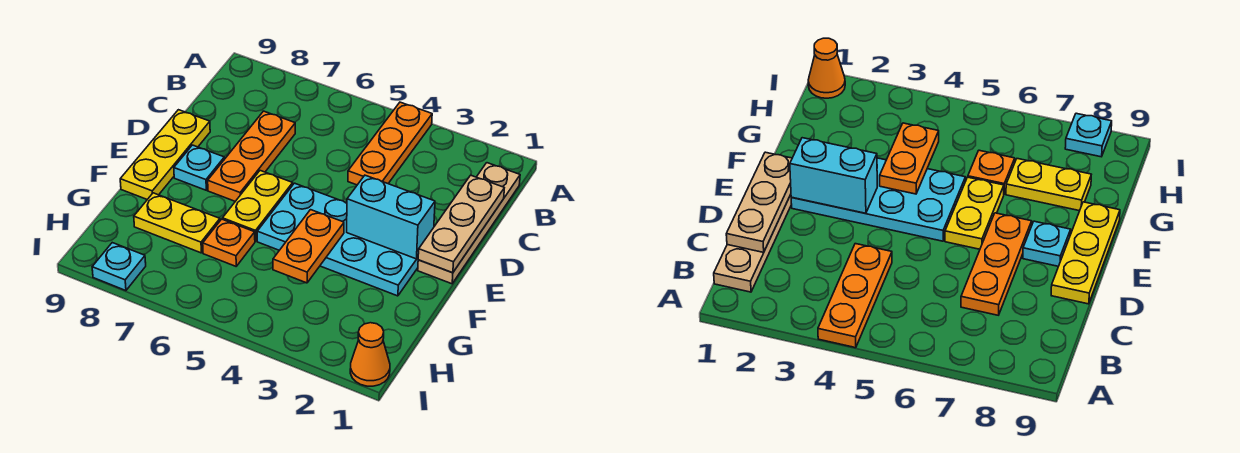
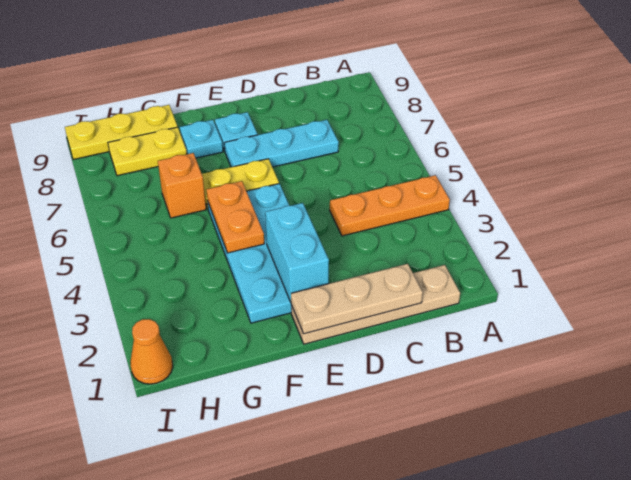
orange plate C7:E7 level 1 -> cyan plate C7:E7 level 1
yellow plate D9:F9 level 1 -> yellow plate G9:I9 level 1
orange plate F4:G4 level 2 -> orange plate F4:F5 level 2
orange plate G6 level 1 -> orange brick G6 level 1
yellow plate G7:G8 level 1 -> yellow plate G8:H8 level 1
cyan plate I8 level 1 -> cyan plate F8 level 1

